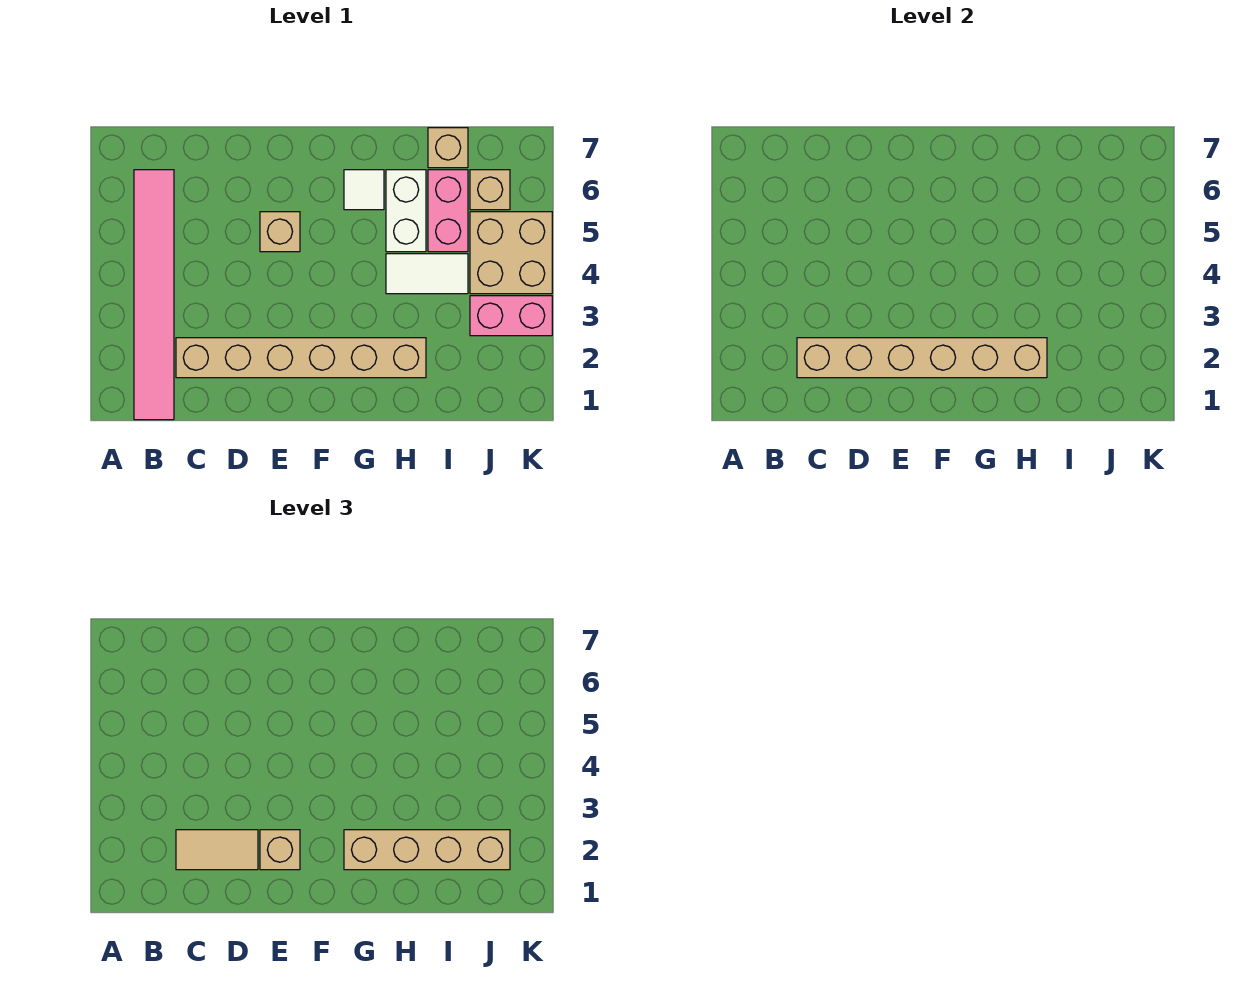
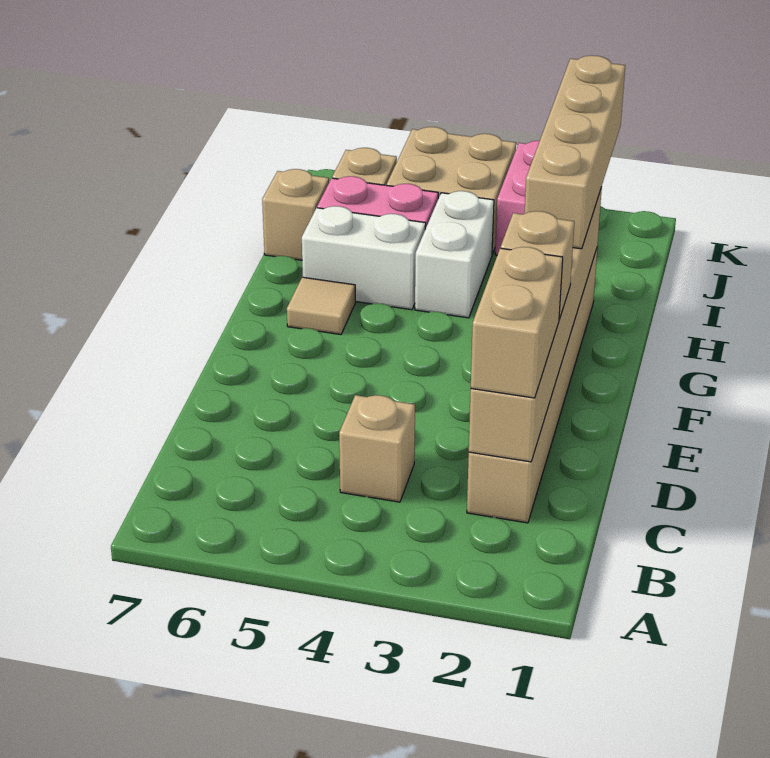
pink tile B1:B6 level 1 -> none
tan tile C2:D2 level 3 -> tan brick C2:D2 level 3
tan brick E5 level 1 -> tan brick C4 level 1
white tile G6 level 1 -> tan tile G6 level 1
white tile H4:I4 level 1 -> white brick H4:I4 level 1

